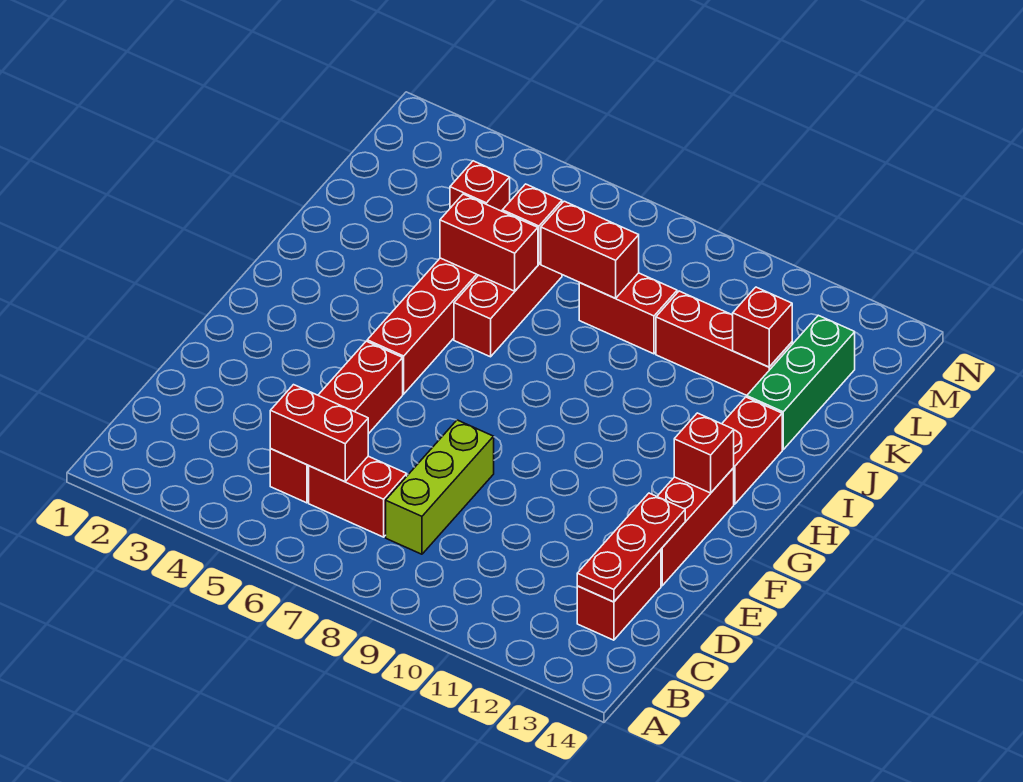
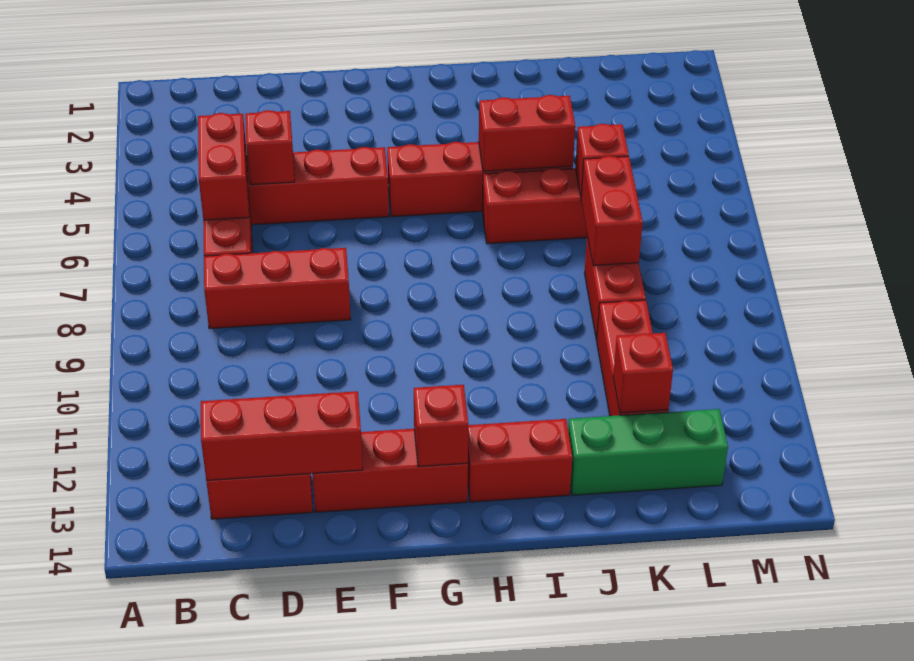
lime brick C8:E8 level 1 -> red brick C8:E8 level 1
red plate C13:E13 level 2 -> red brick C13:E13 level 2
red brick J5:J6 level 2 -> red brick I5:J5 level 2
red brick L4 level 1 -> red brick D5 level 2

